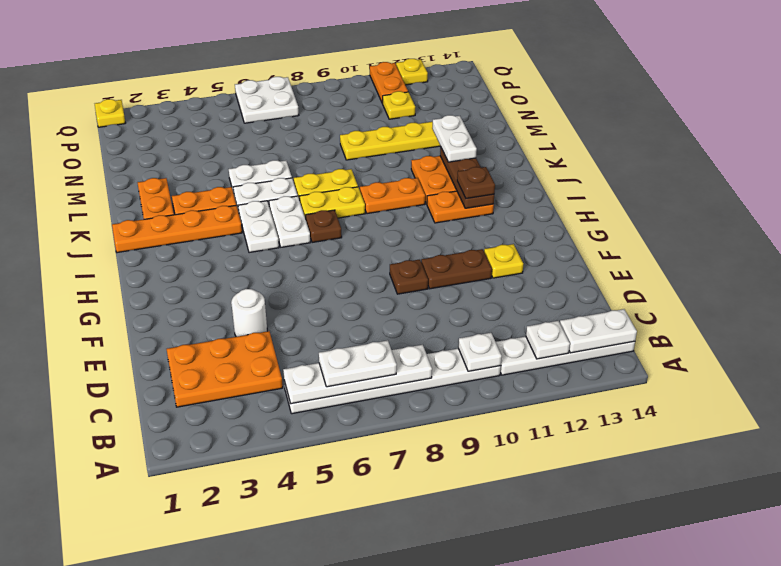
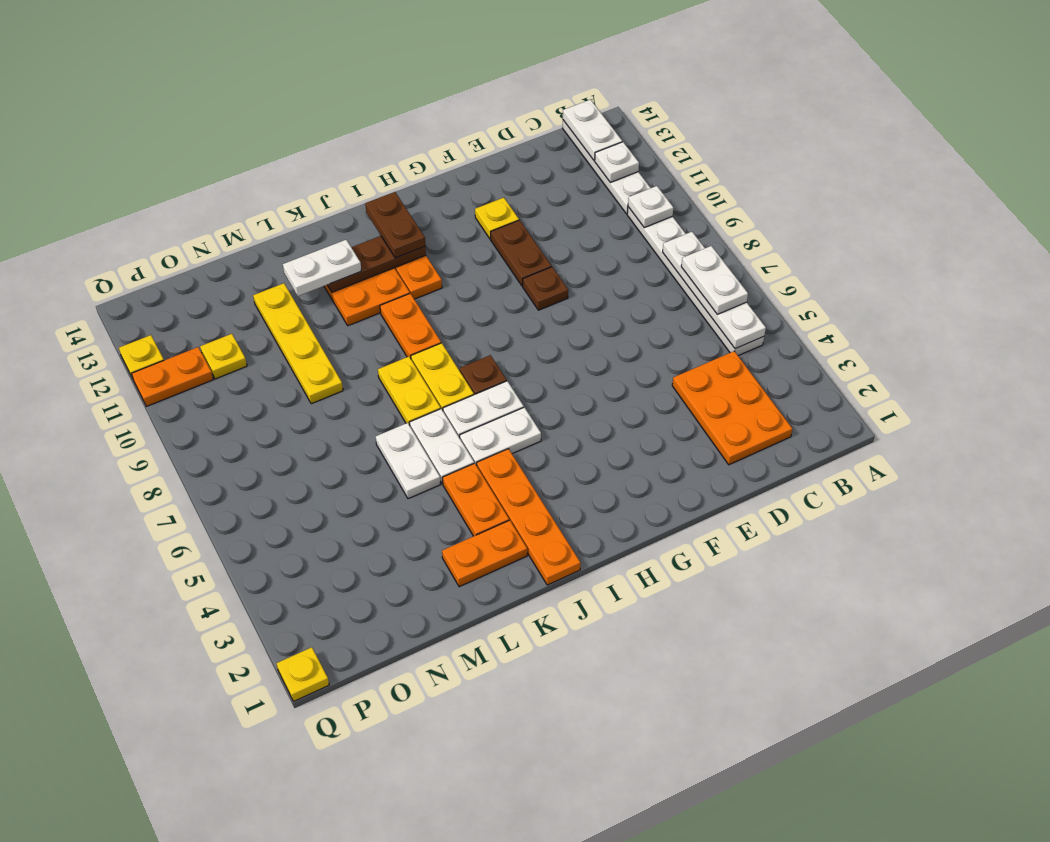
white round brick E4 level 1 -> none
brown plate I12 level 3 -> brown plate I12:I13 level 3
white plate P6:Q7 level 1 -> none

